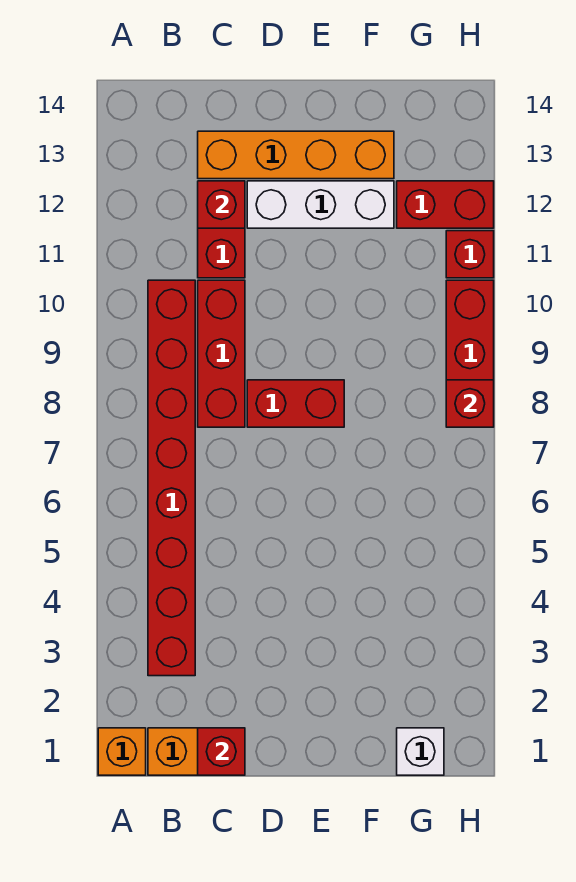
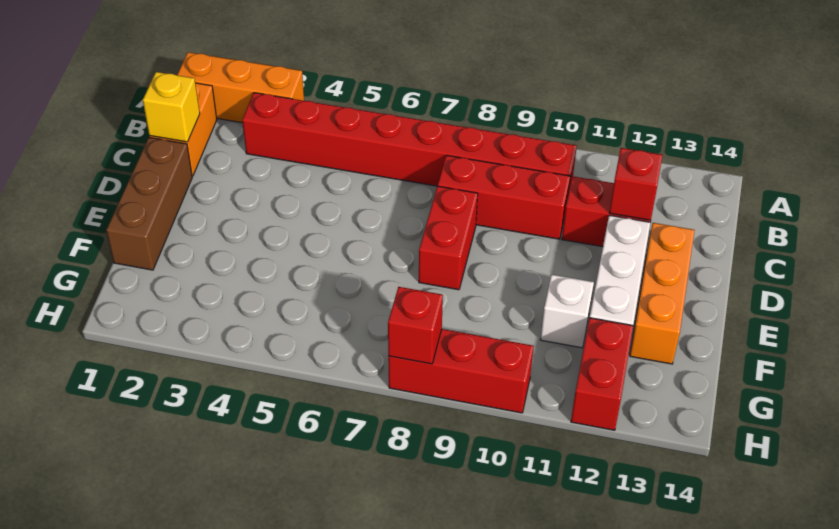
orange brick A1 level 1 -> orange brick A1:A3 level 1
red brick C1 level 2 -> yellow brick C1 level 2
orange brick C13:F13 level 1 -> orange brick D13:F13 level 1
none -> brown brick D1:F1 level 1
white brick G1 level 1 -> white brick F11 level 1
red brick H11 level 1 -> none

